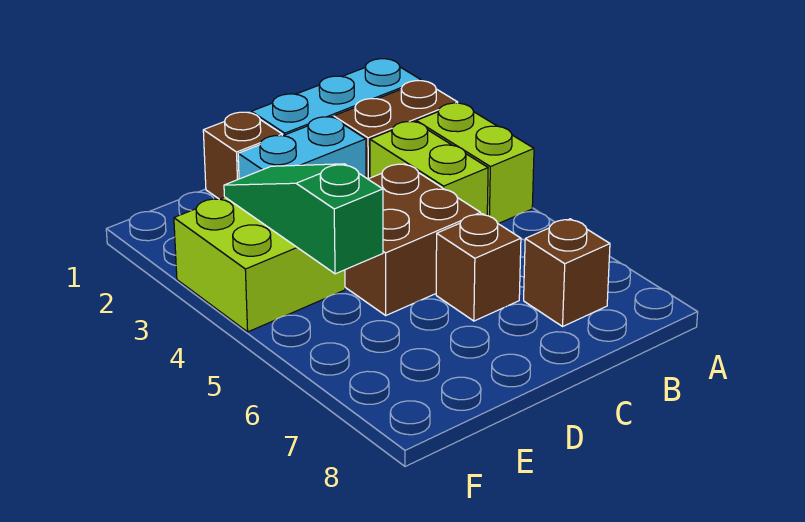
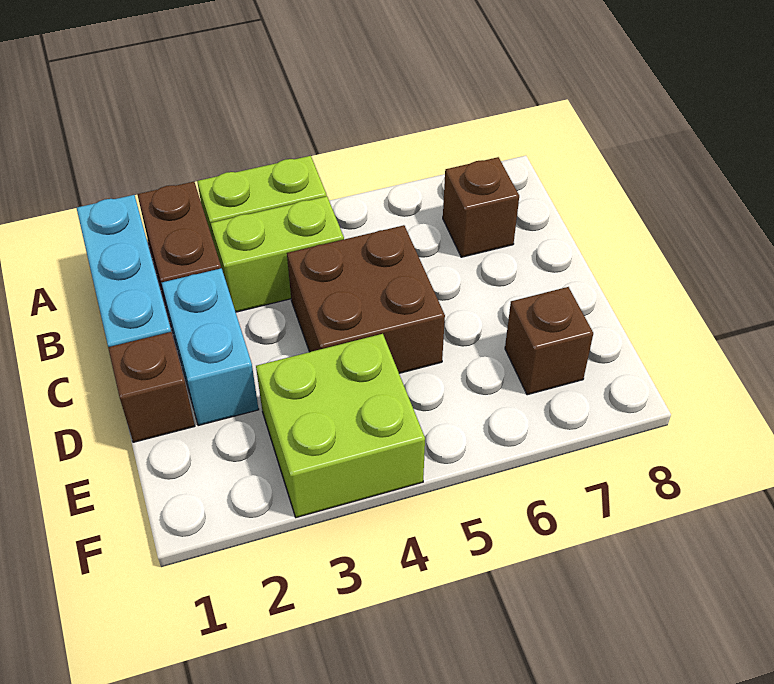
brown brick C6 level 1 -> brown brick E7 level 1
green slope E3:E5 level 2 top 5 -> none

